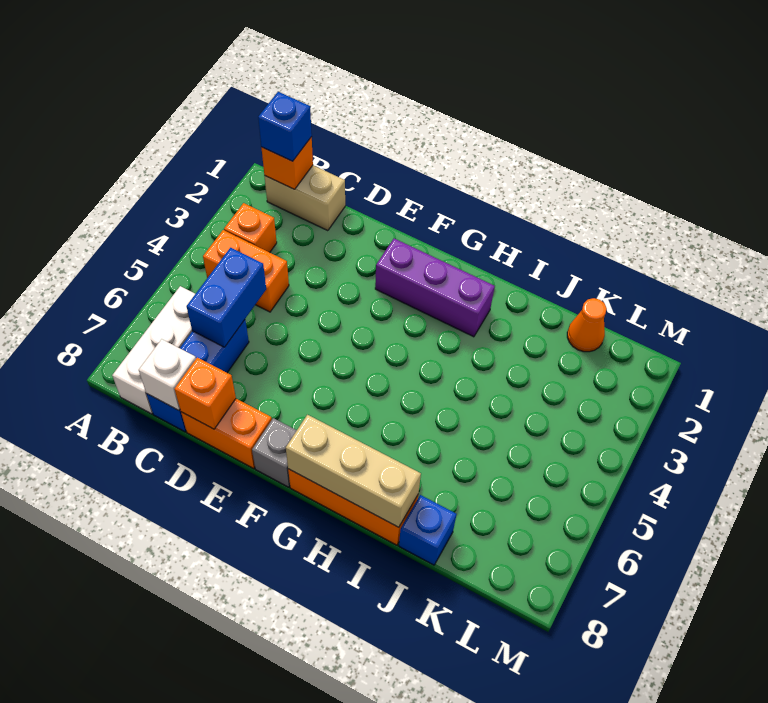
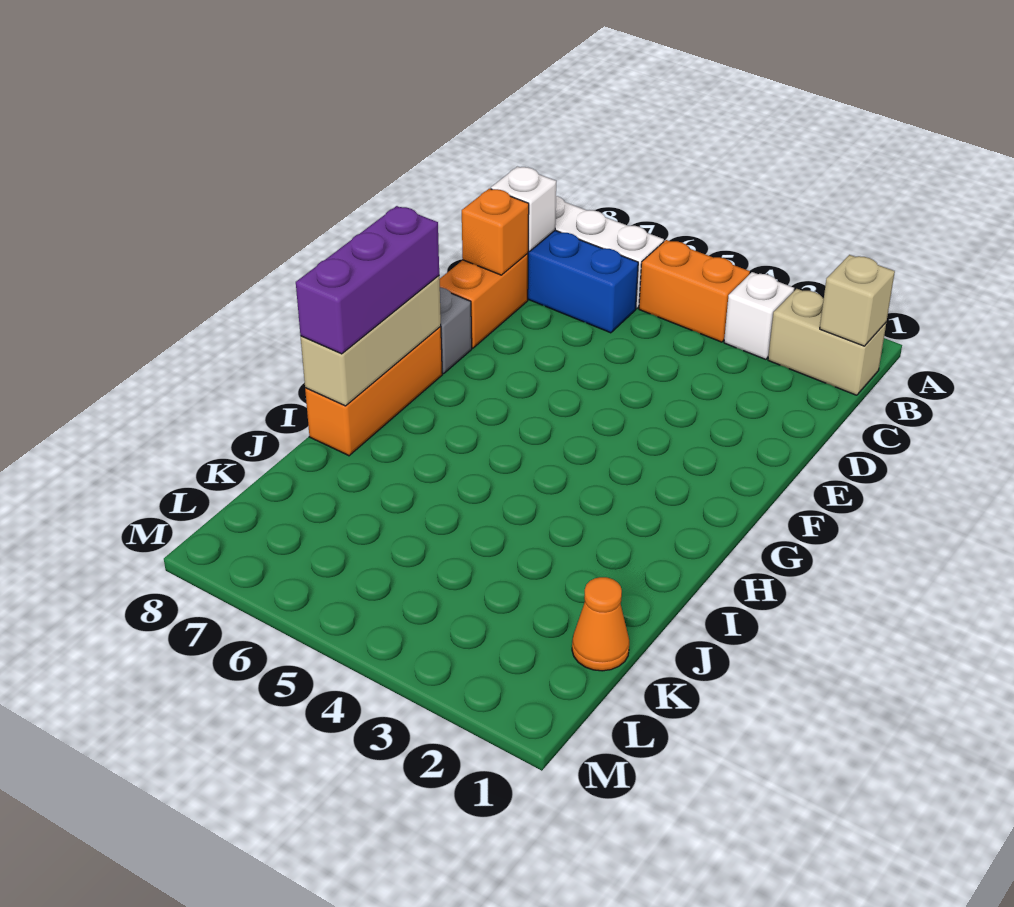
tan brick B1:C1 level 1 -> tan brick B1:B2 level 1
orange brick B1 level 2 -> tan brick B1 level 2
blue brick B1 level 3 -> none
orange brick B3 level 1 -> white brick B3 level 1
orange brick B4:C4 level 1 -> orange brick B4:B5 level 1
blue brick C5:C6 level 2 -> none
purple brick F2:H2 level 1 -> purple brick G8:I8 level 3
blue brick J8 level 1 -> none

